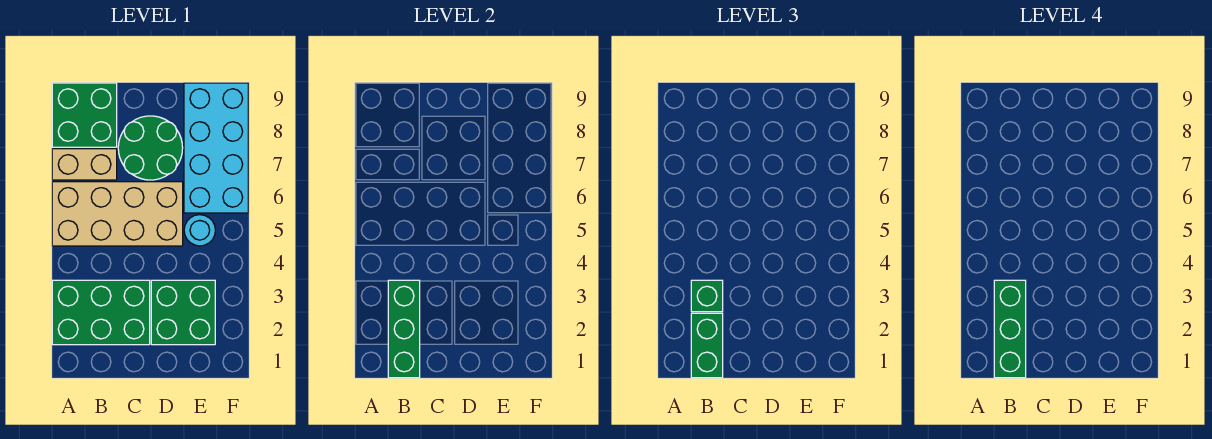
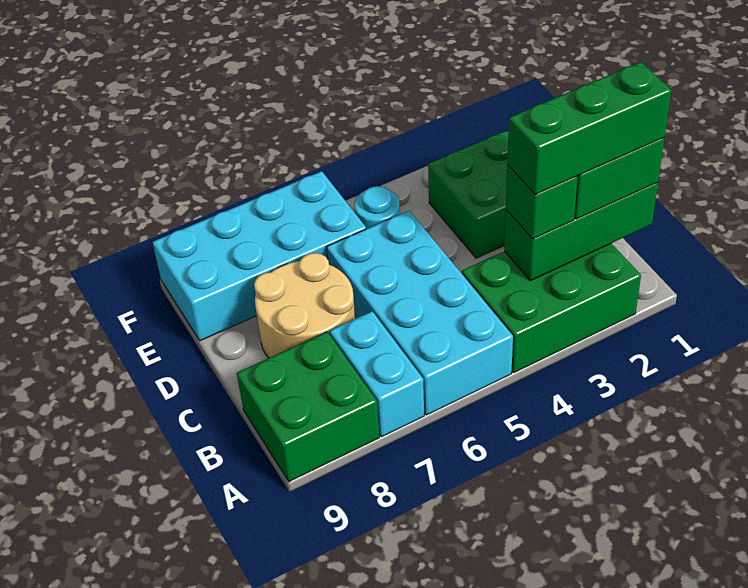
green brick A2:C3 level 1 -> green brick A2:B4 level 1
tan brick A5:D6 level 1 -> cyan brick A5:D6 level 1
tan brick A7:B7 level 1 -> cyan brick A7:B7 level 1
green round brick C7:D8 level 1 -> tan round brick C7:D8 level 1

